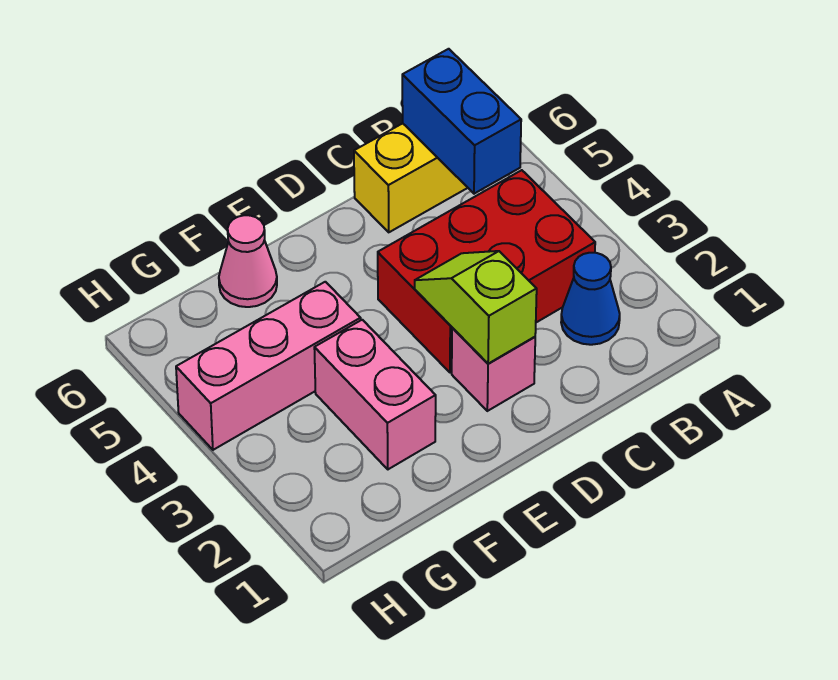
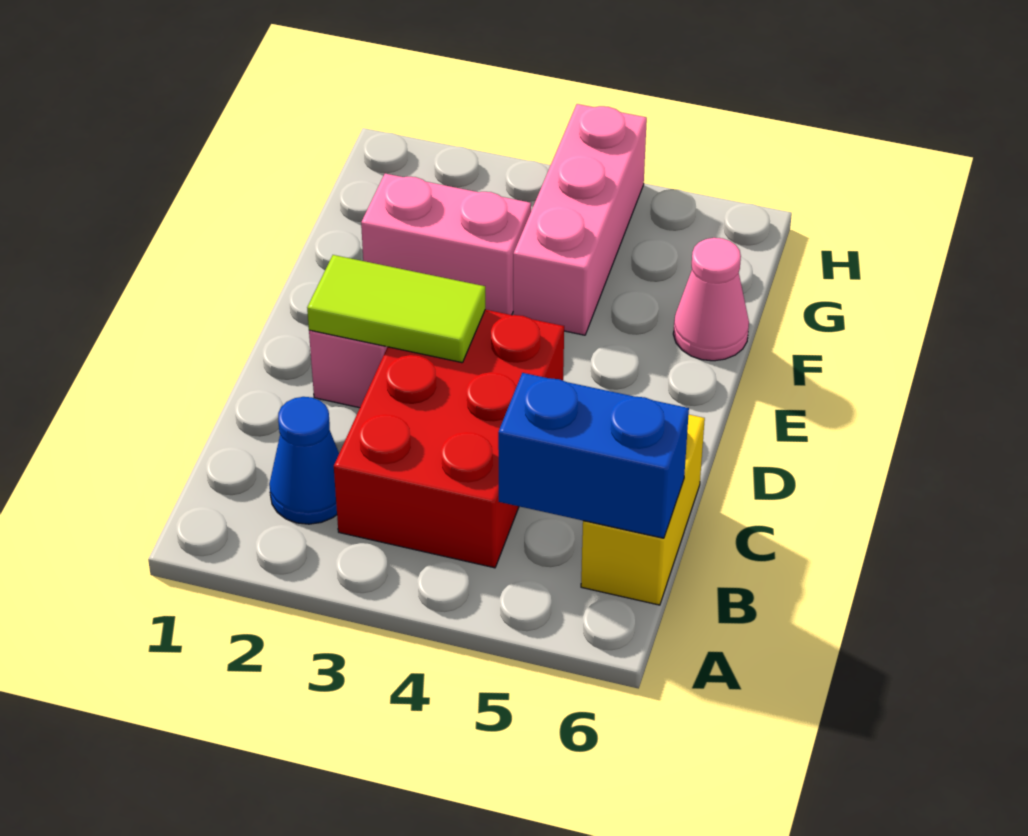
lime slope D2:D3 level 2 top 2 -> lime tile D2:D3 level 2

